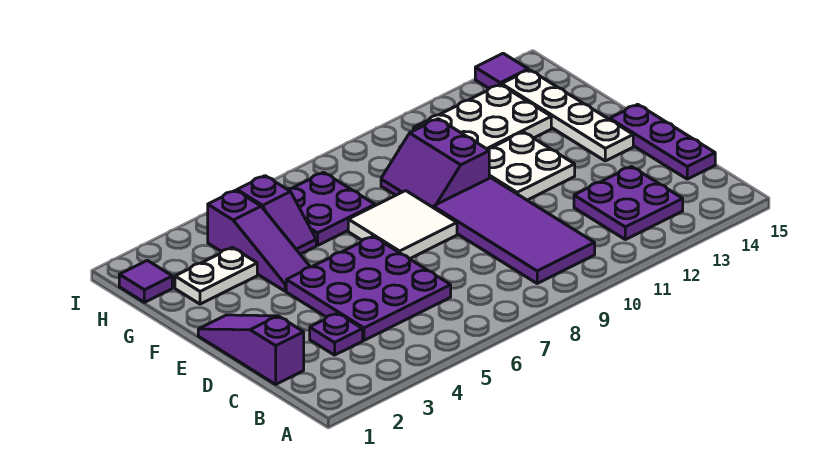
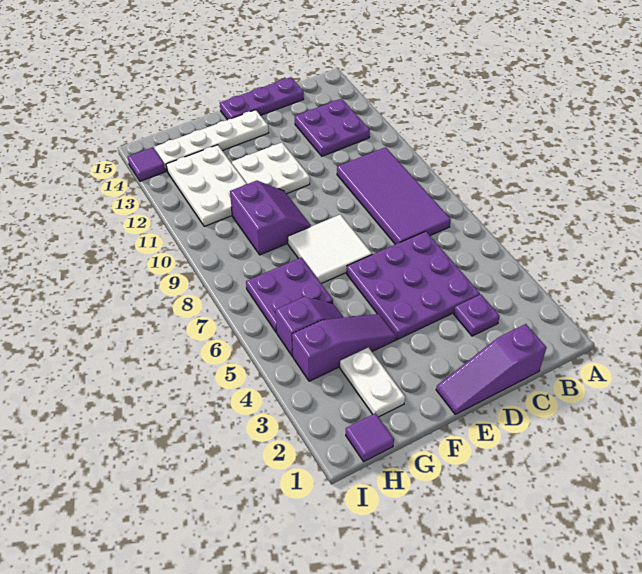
purple tile B9:E10 level 1 -> purple tile B7:C10 level 1
purple slope F9:G10 level 1 top 10 -> purple slope F9:G10 level 1 top G

